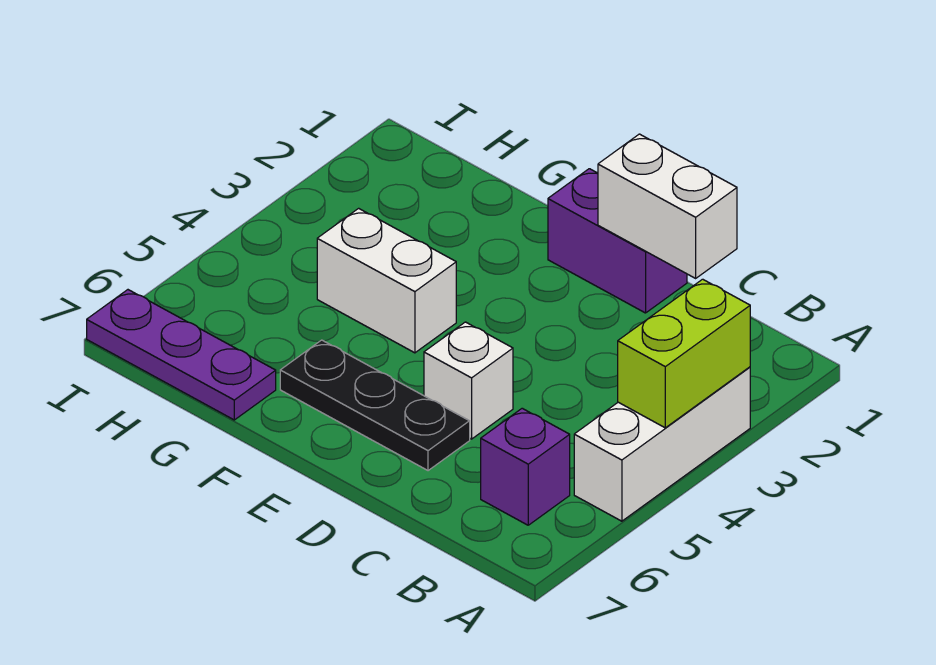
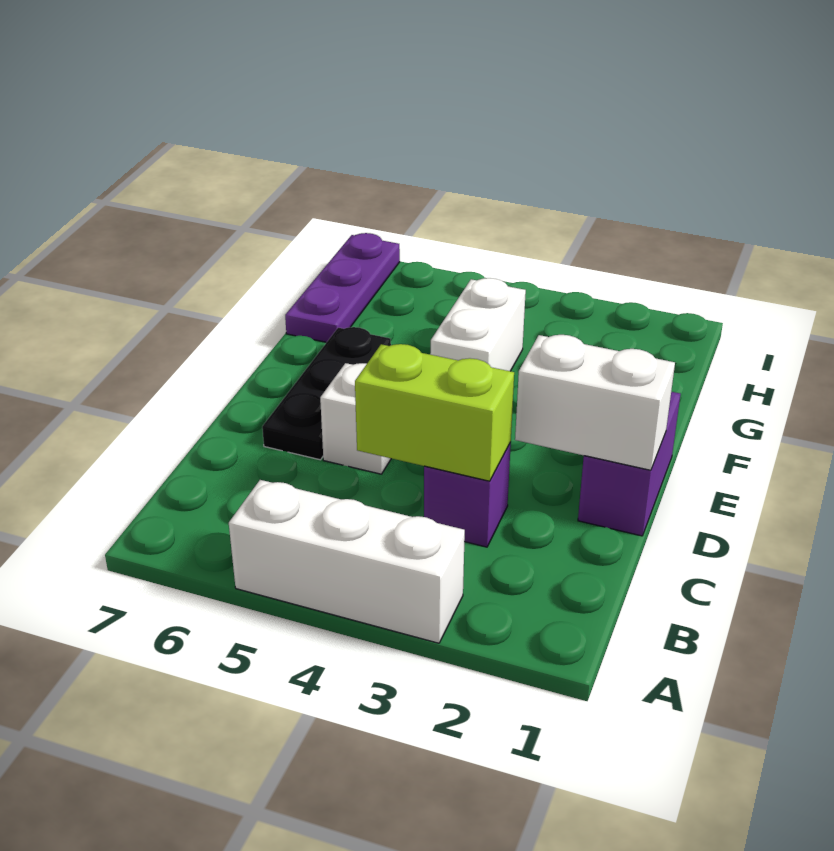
lime brick A3:A4 level 2 -> lime brick C3:C4 level 2
purple brick B6 level 1 -> purple brick C3 level 1
white brick C1:D1 level 2 -> white brick D1:D2 level 2

